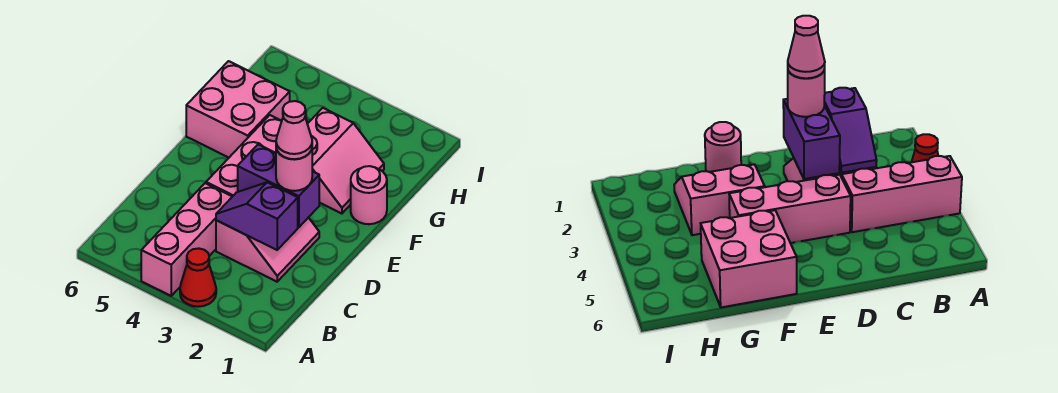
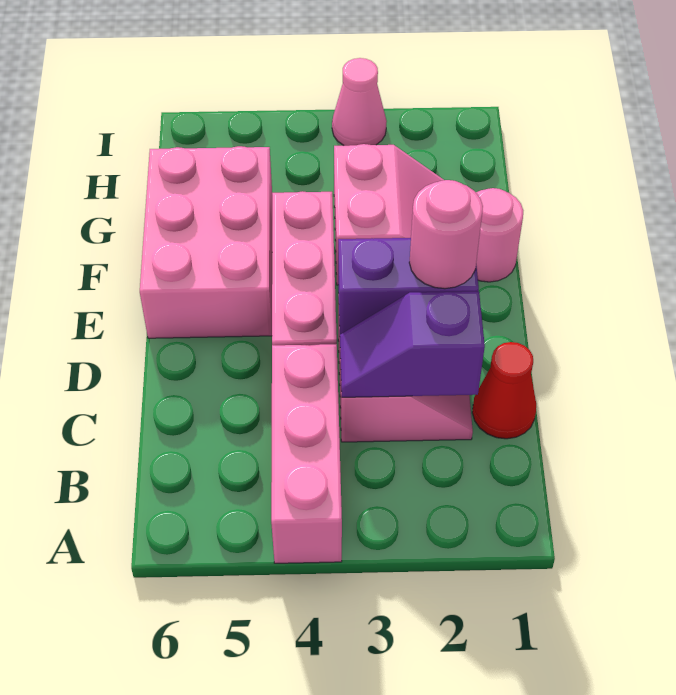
red cone A3 level 1 -> red cone C1 level 1
pink cone D2 level 4 -> pink cone I3 level 1
pink brick F5:G6 level 1 -> pink brick E5:G6 level 1

